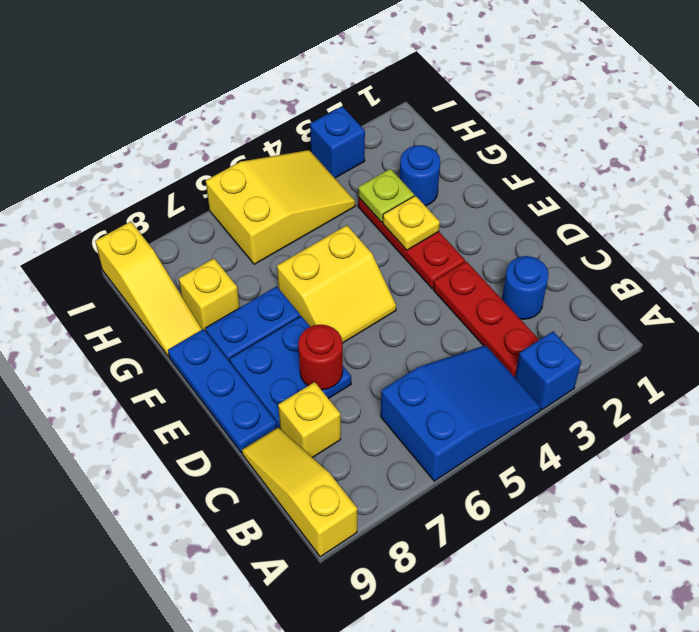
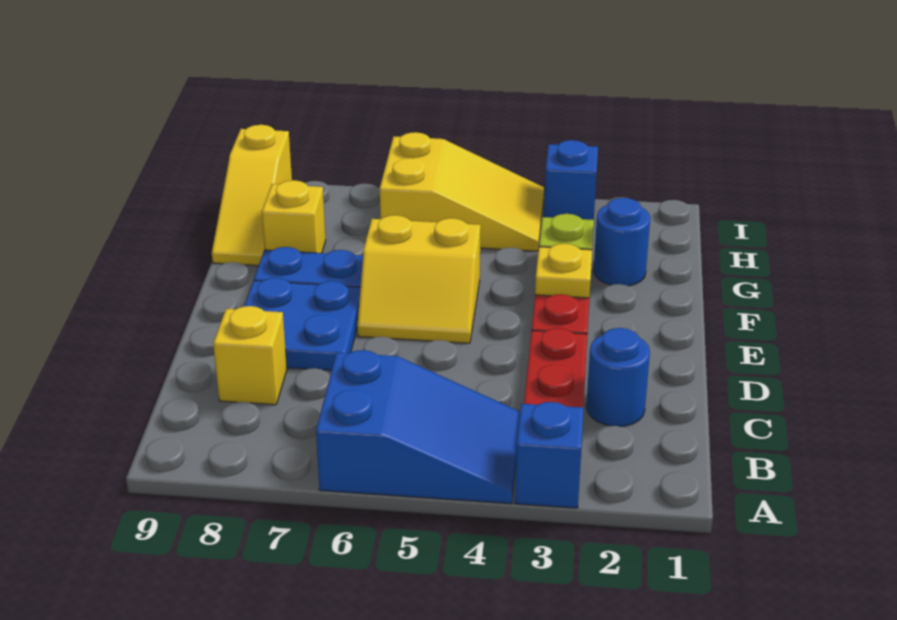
yellow slope A9:C9 level 1 top A -> none
red round brick D7 level 2 -> none
blue plate D9:F9 level 1 -> none

